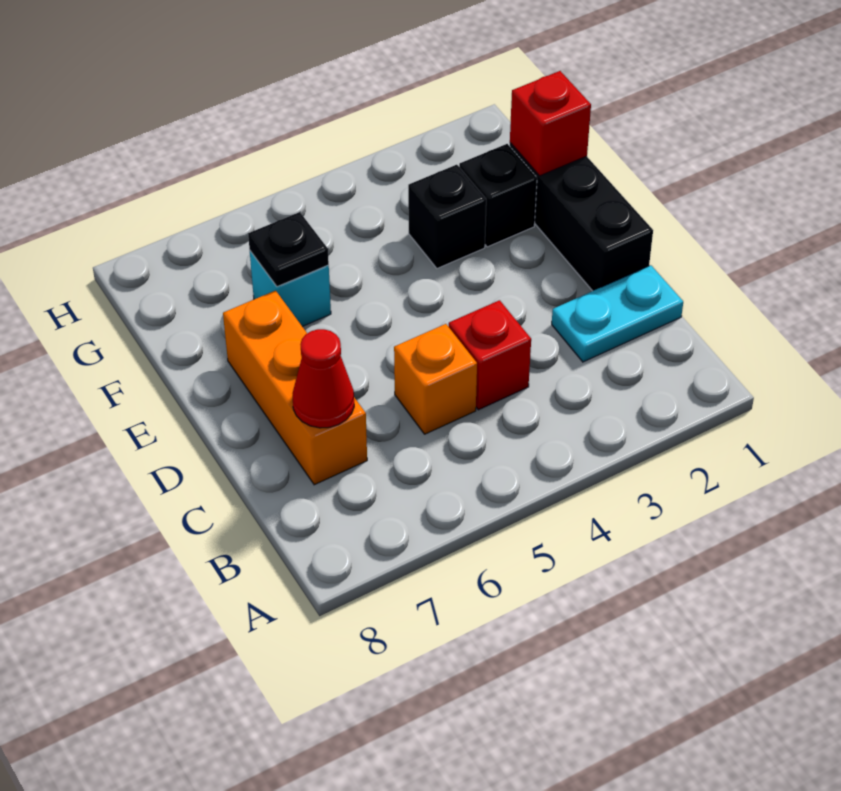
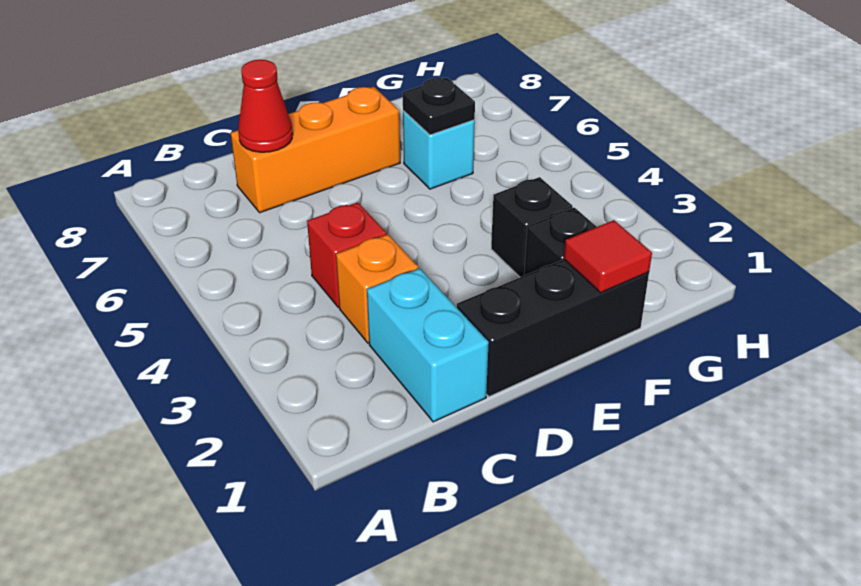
cyan plate C1:C2 level 1 -> cyan brick C1:C2 level 1
orange brick C5 level 1 -> orange brick C3 level 1
red brick F1 level 2 -> red tile F1 level 2

